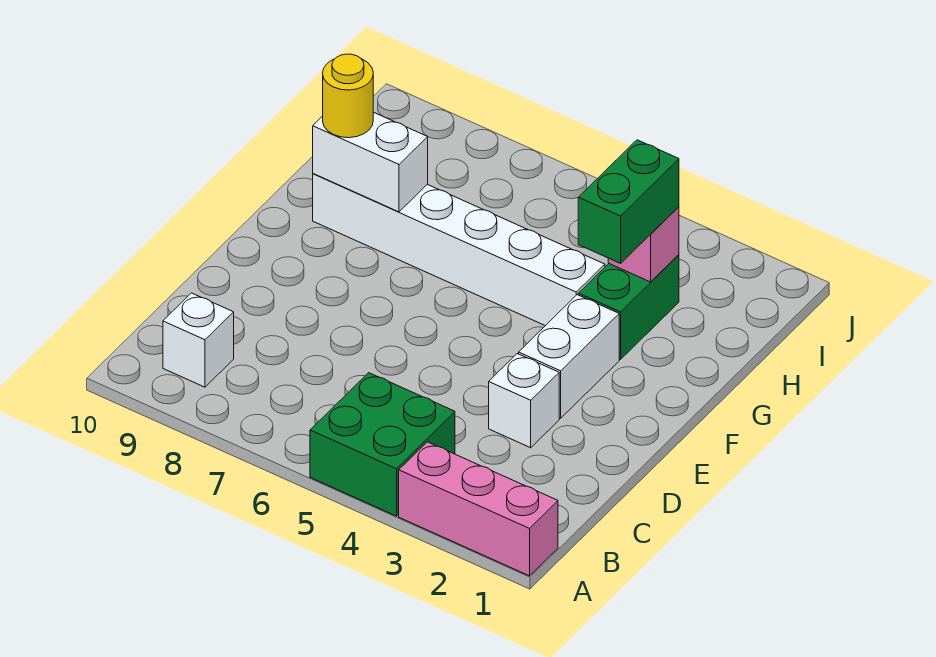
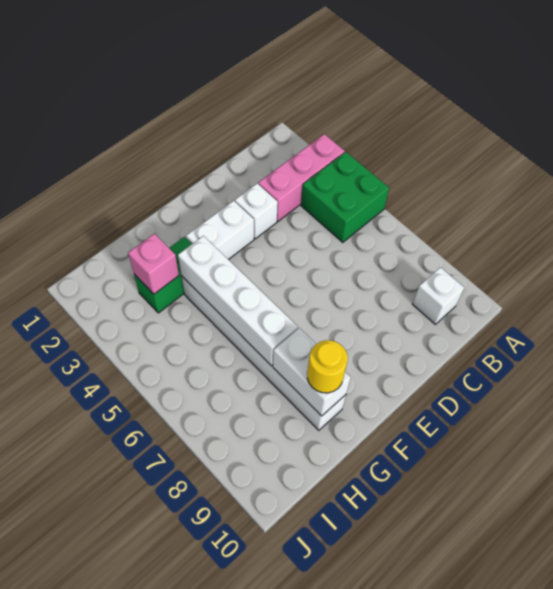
pink brick A1:A3 level 1 -> pink brick A3:C3 level 1
green brick G3:H3 level 3 -> none
none -> white brick G4:G7 level 2

